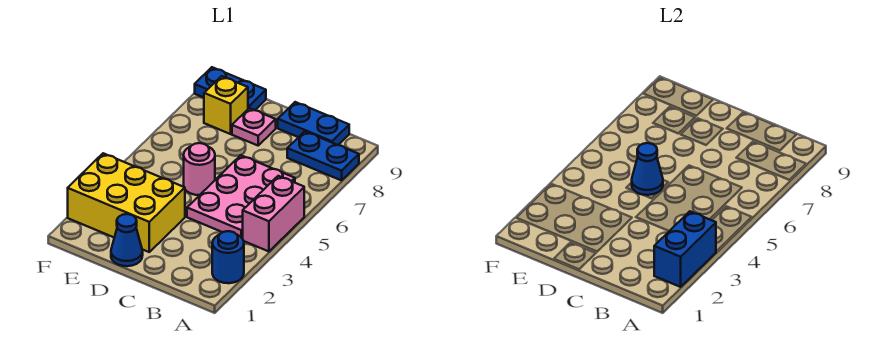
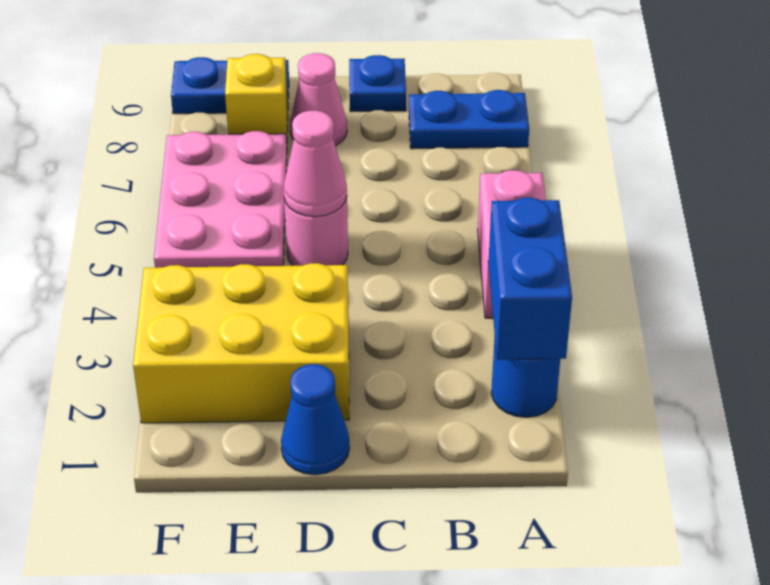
pink plate B4:C6 level 1 -> pink plate E5:F7 level 1
blue plate B9:C9 level 1 -> blue plate C9 level 1
blue cone D5 level 2 -> pink cone D5 level 2
pink plate D8 level 1 -> pink cone D8 level 1

